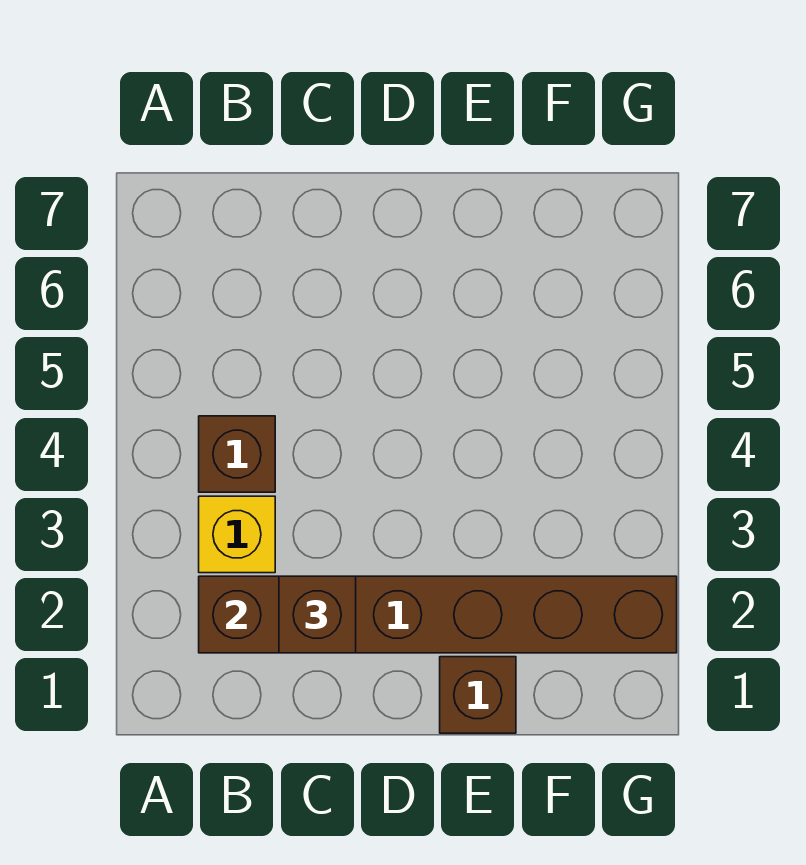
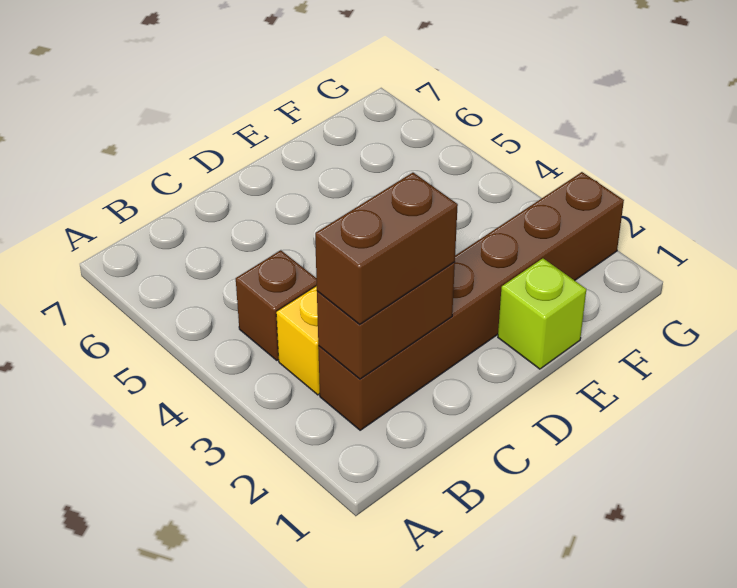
brown brick C2 level 3 -> brown brick B2:C2 level 3
brown brick E1 level 1 -> lime brick E1 level 1

